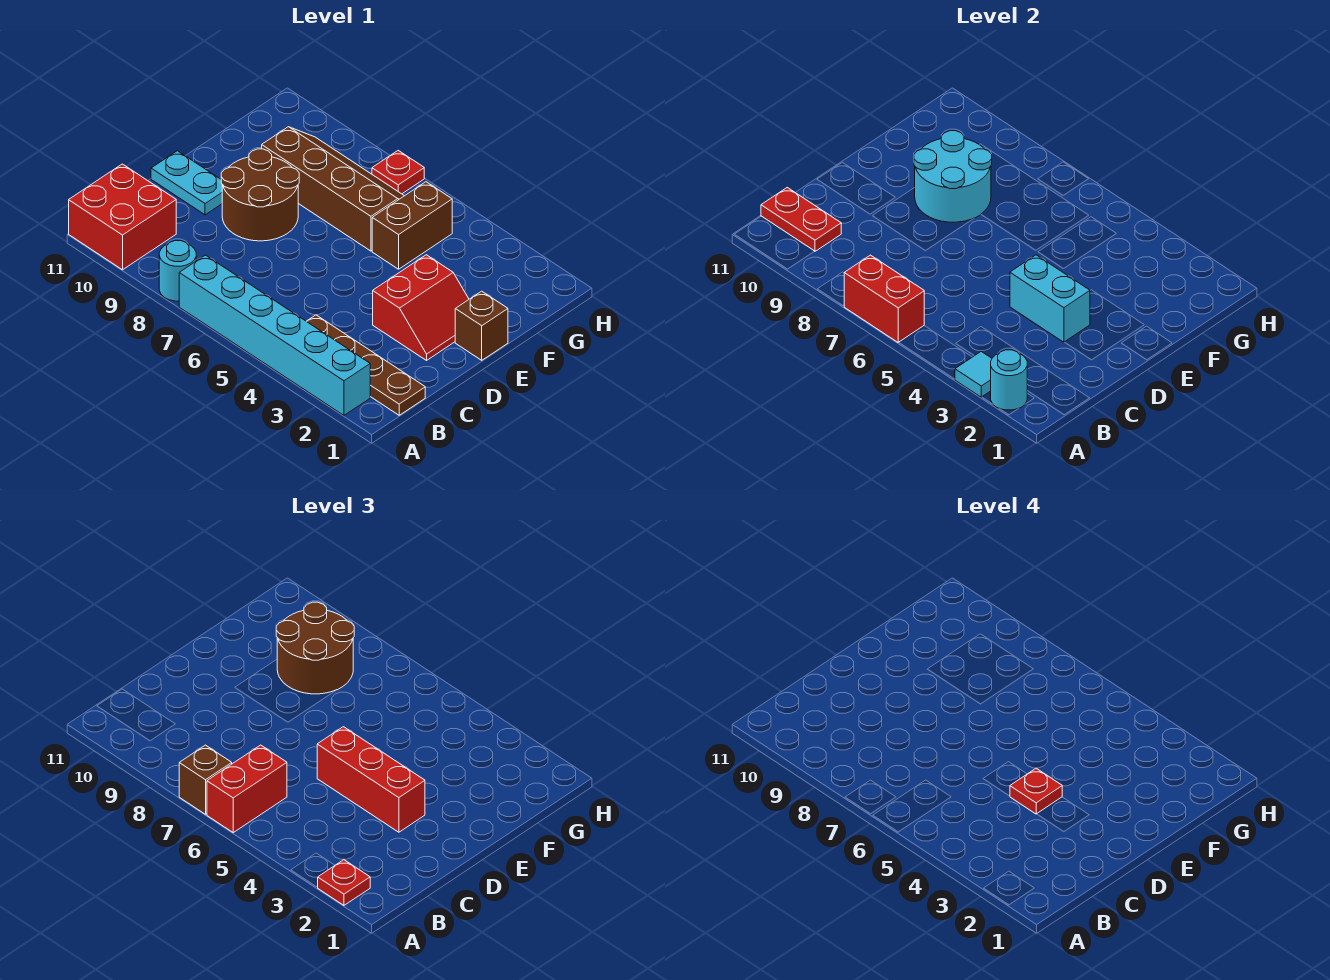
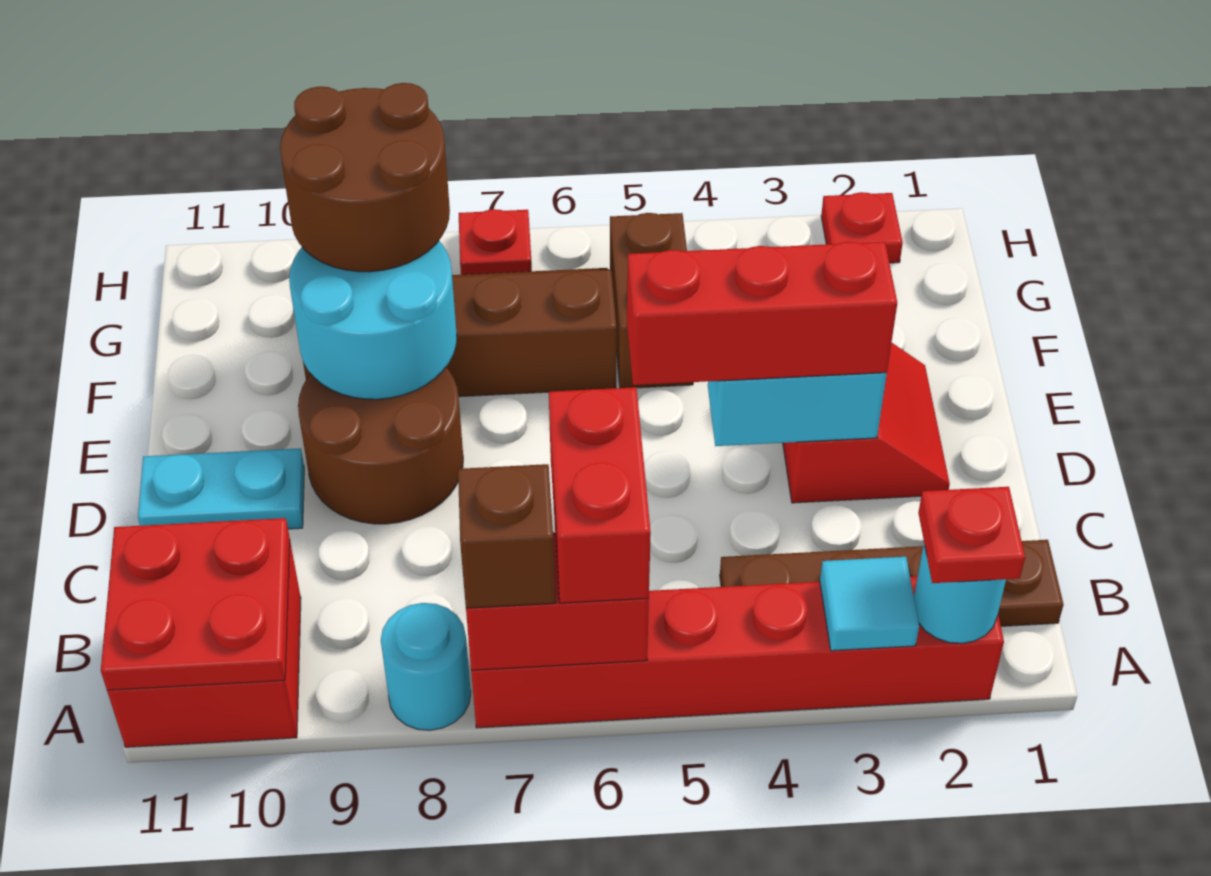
cyan brick A2:A7 level 1 -> red brick A2:A7 level 1
red plate B10:B11 level 2 -> red plate A10:B11 level 2
red plate D4 level 4 -> red plate H2 level 1
brown brick E1 level 1 -> none

